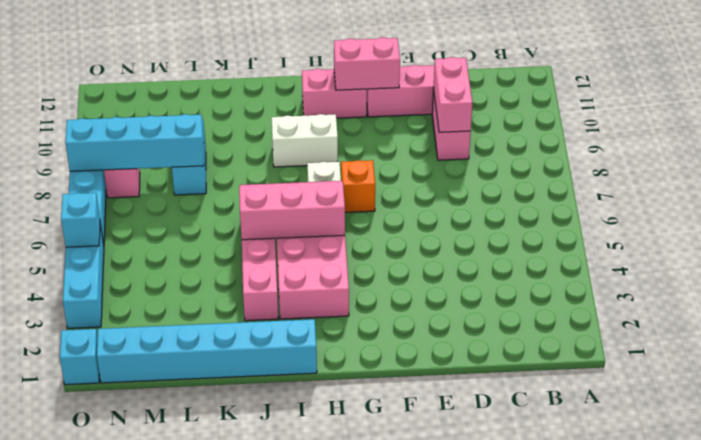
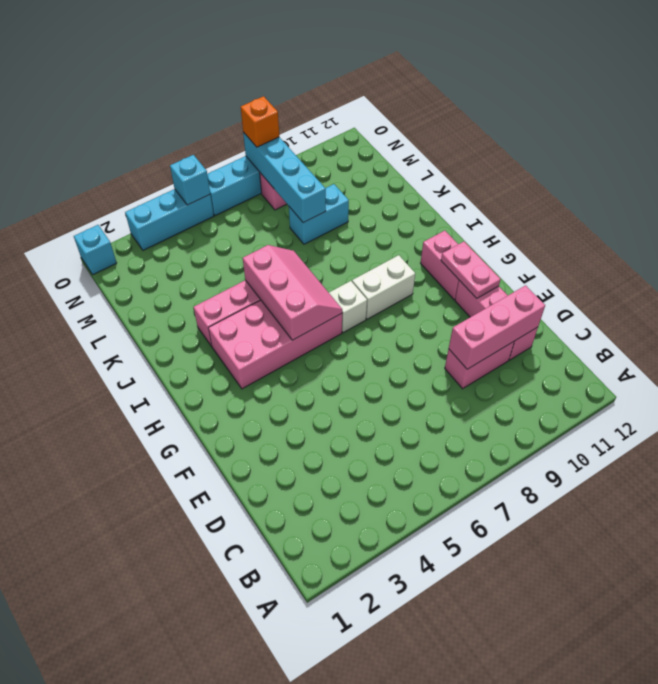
pink brick D9:D10 level 2 -> pink brick D9:D11 level 2
pink brick F11:G11 level 2 -> pink plate F11:G11 level 2
orange brick G7 level 1 -> orange brick O8 level 3
white brick H9:I9 level 1 -> white brick H8:H9 level 1
cyan brick I1:N1 level 1 -> none

